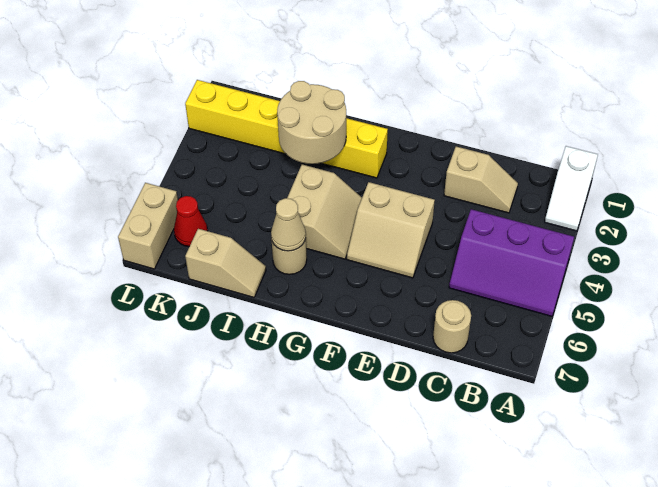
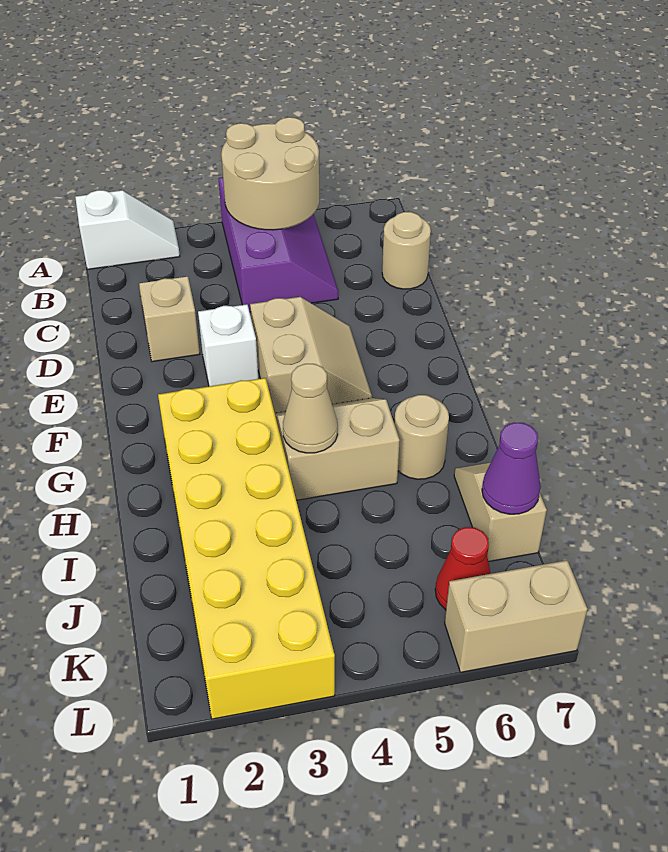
none -> white brick E3 level 1
yellow brick G2:L2 level 1 -> yellow brick G2:L3 level 1
tan round brick H2:I3 level 2 -> tan round brick A4:B5 level 2
tan cone H6 level 2 -> tan cone H4 level 2
none -> purple cone J7 level 2

